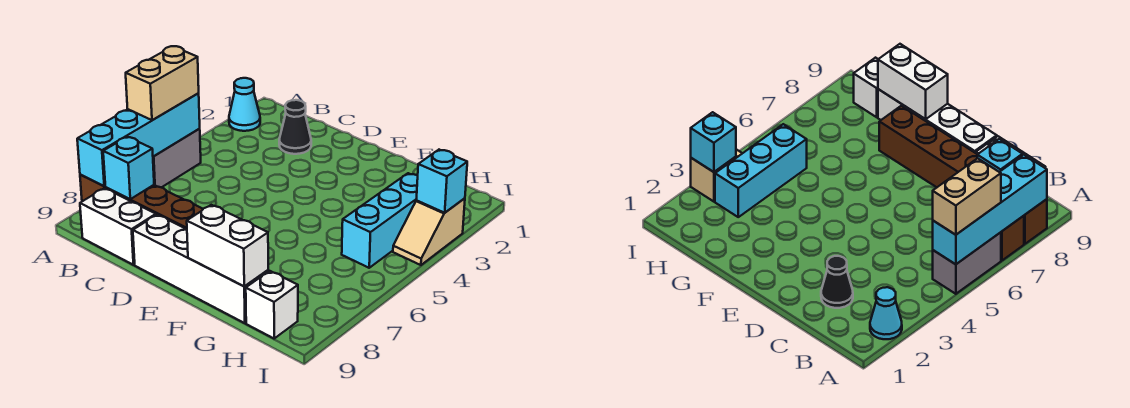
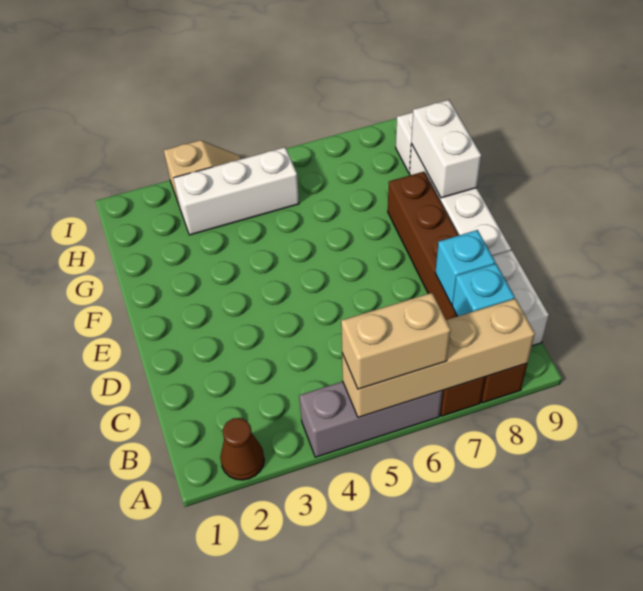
cyan cone A2 level 1 -> brown cone A2 level 1
grey brick A5:A6 level 1 -> grey brick A4:A6 level 1
cyan brick A5:A8 level 2 -> tan brick A5:A8 level 2
black cone C2 level 1 -> none
cyan brick H3:H5 level 1 -> white brick H3:H5 level 1
cyan brick I3 level 2 -> cyan brick C8 level 2

